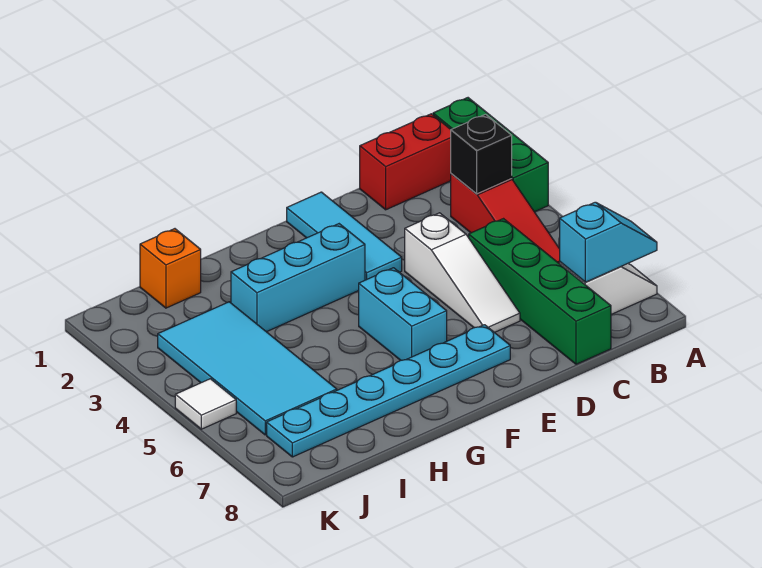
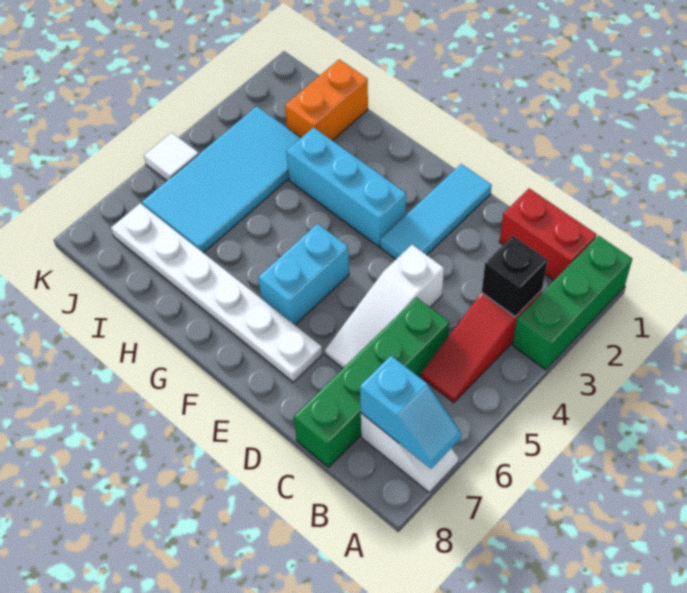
cyan plate E7:J7 level 1 -> white plate E7:J7 level 1
orange brick I1 level 1 -> orange brick I1:I2 level 1

